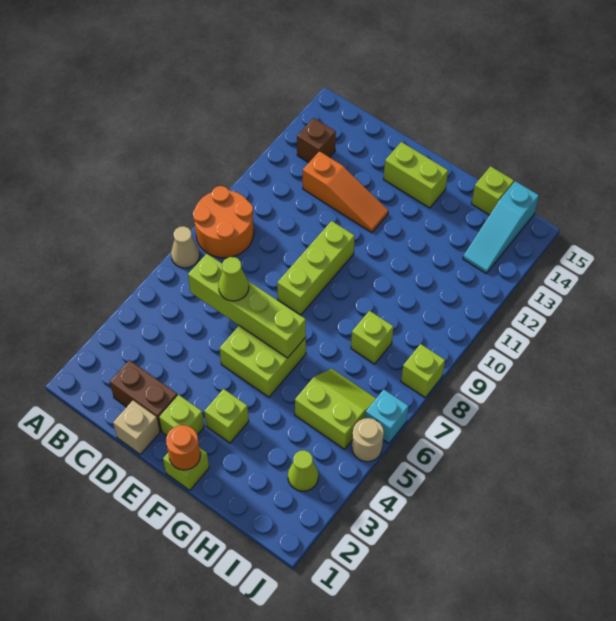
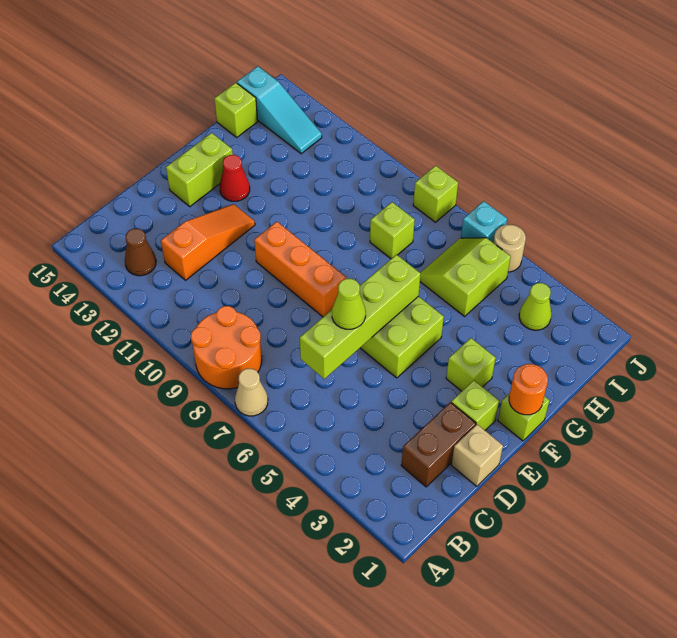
brown brick B13 level 1 -> brown cone B13 level 1
lime brick E8:E10 level 1 -> orange brick E8:E10 level 1
none -> red cone F13 level 1

